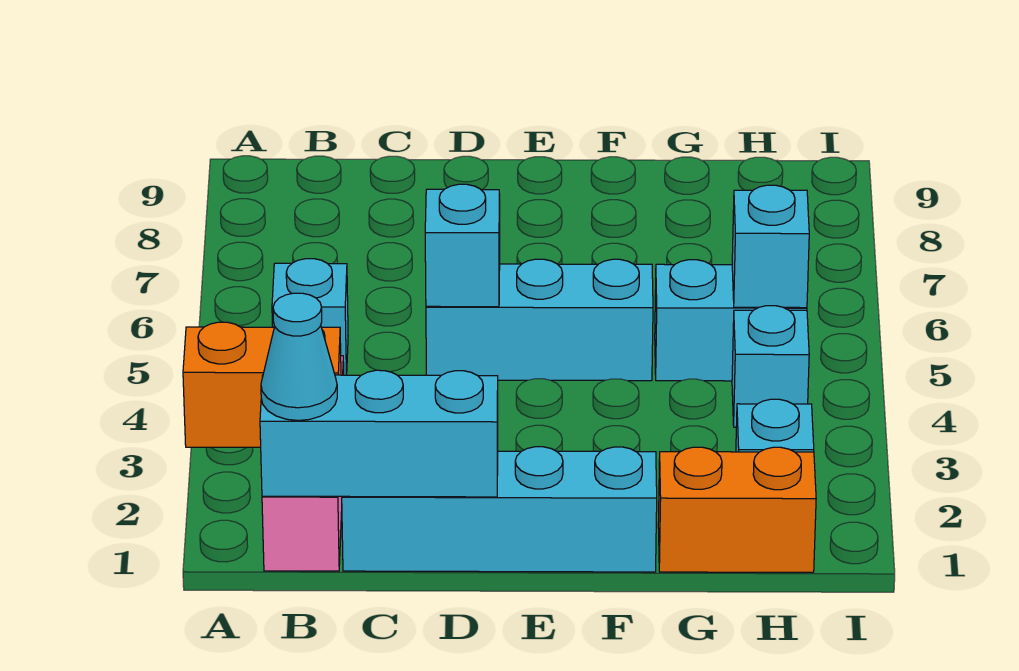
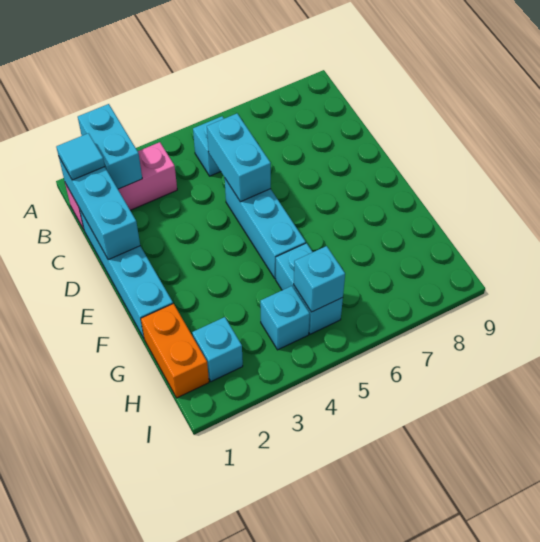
orange brick A2:B2 level 2 -> cyan brick A2:B2 level 2
cyan cone B1 level 3 -> cyan tile B1 level 3
cyan brick D5 level 2 -> cyan brick C5:D5 level 2

